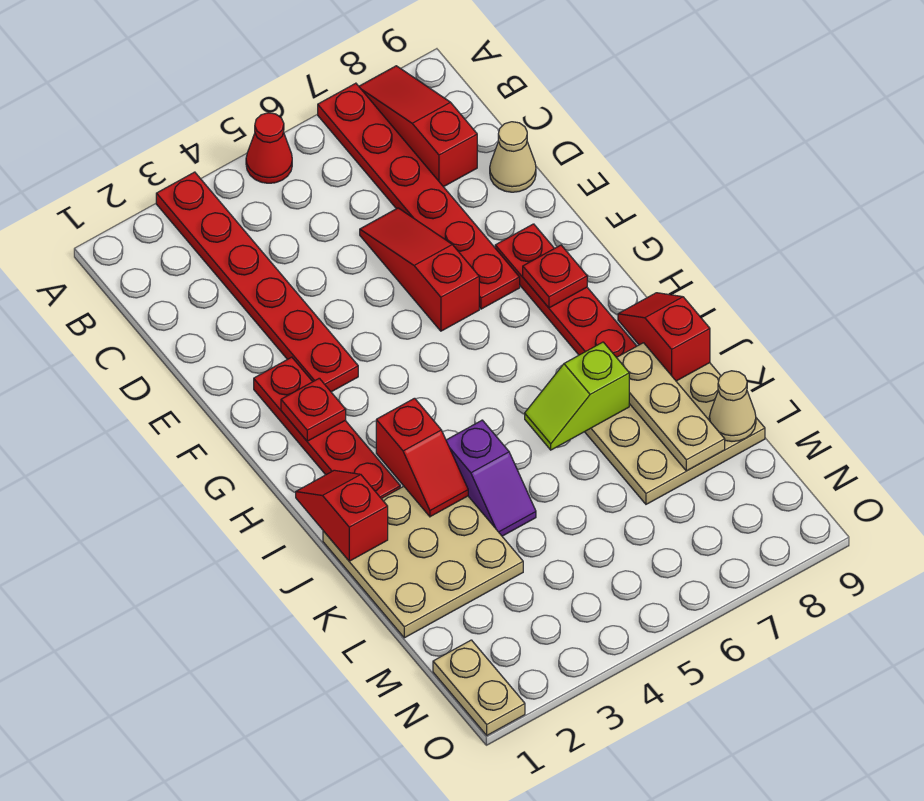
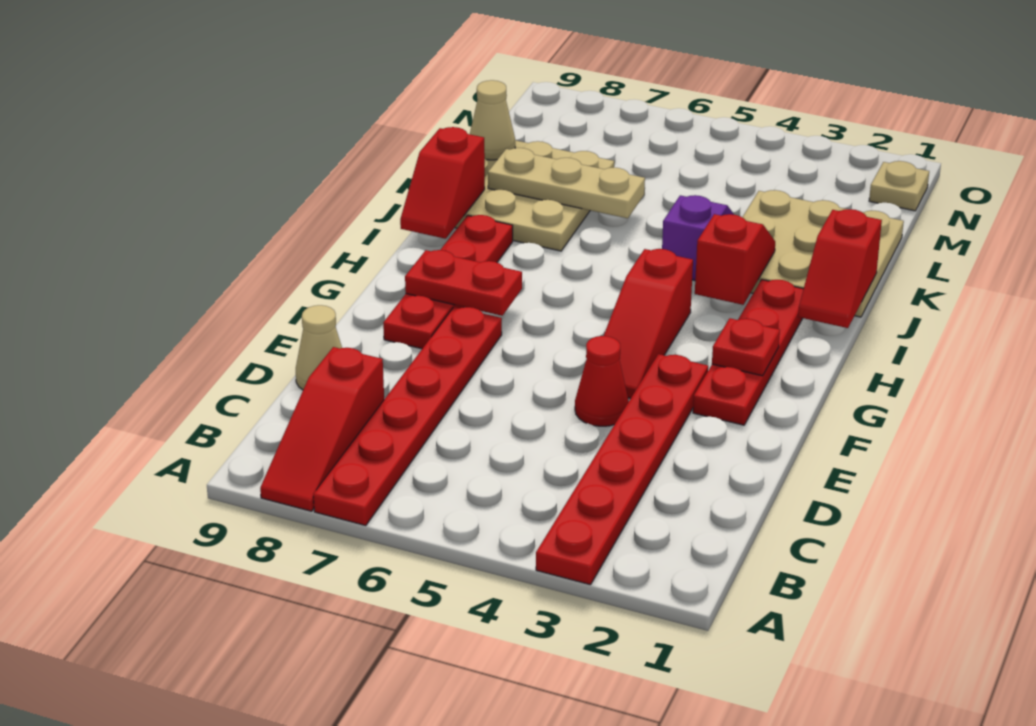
red cone A5 level 1 -> red cone E4 level 1
red slope D6:F6 level 1 top F -> red slope F4:H4 level 1 top H
red plate G8 level 2 -> red plate G7:G8 level 2
lime slope J6:J7 level 2 top 7 -> none
tan plate J8:L8 level 2 -> tan plate K6:K8 level 2
tan plate N1:O1 level 1 -> tan plate N1 level 1

